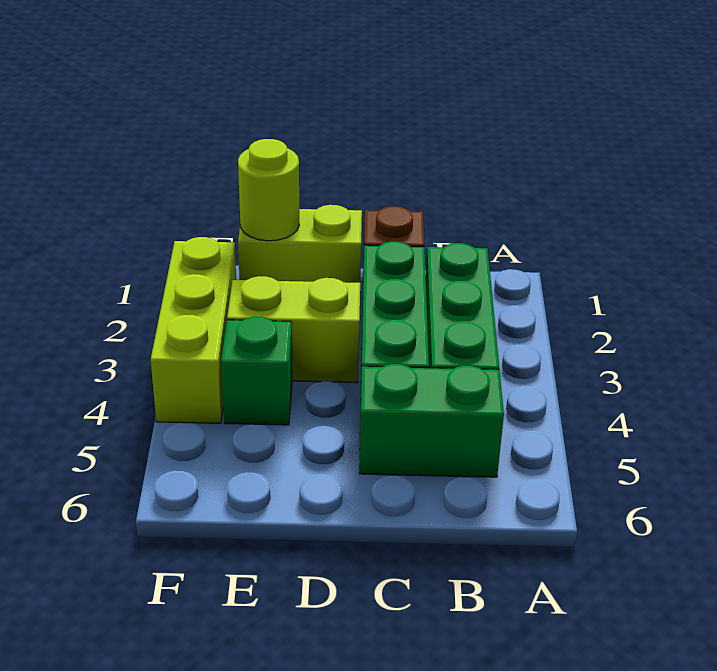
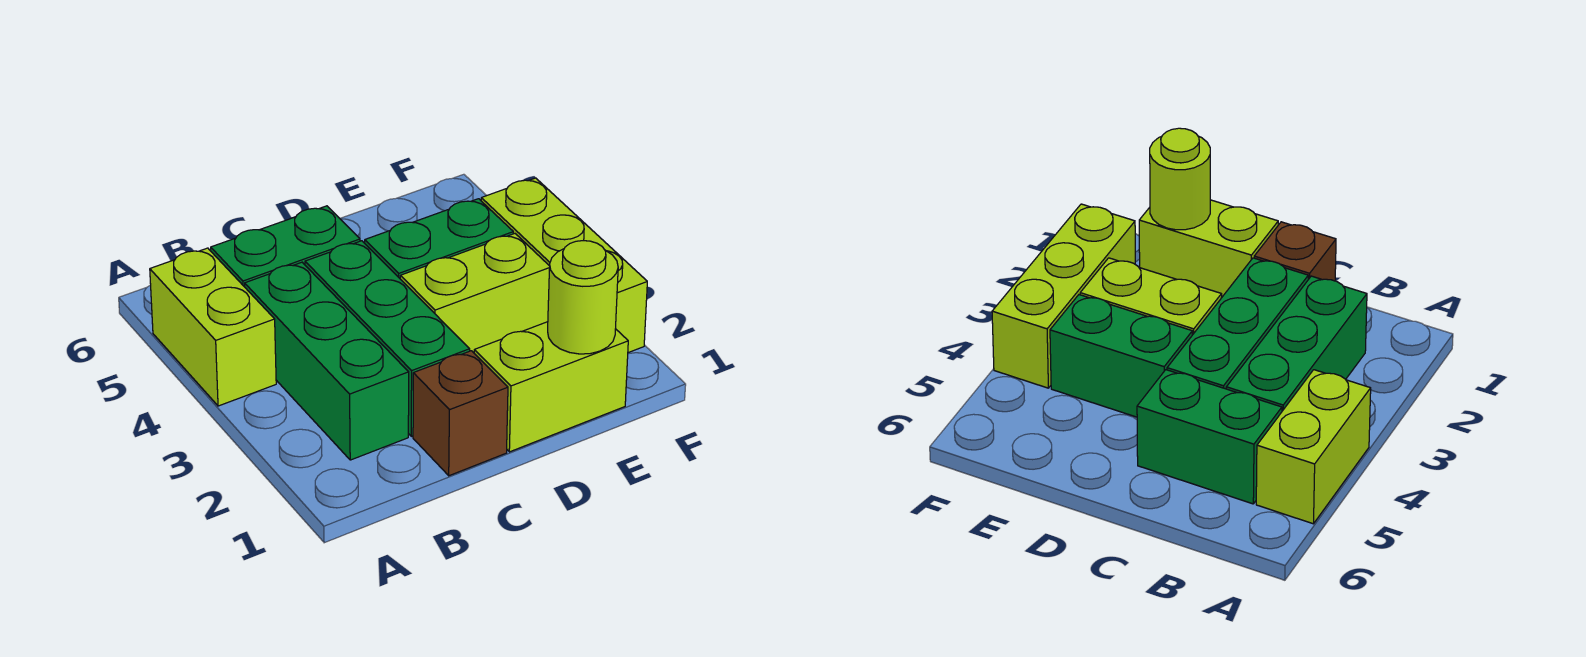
none -> lime brick A4:A5 level 1
green brick E4 level 1 -> green brick D4:E4 level 1

